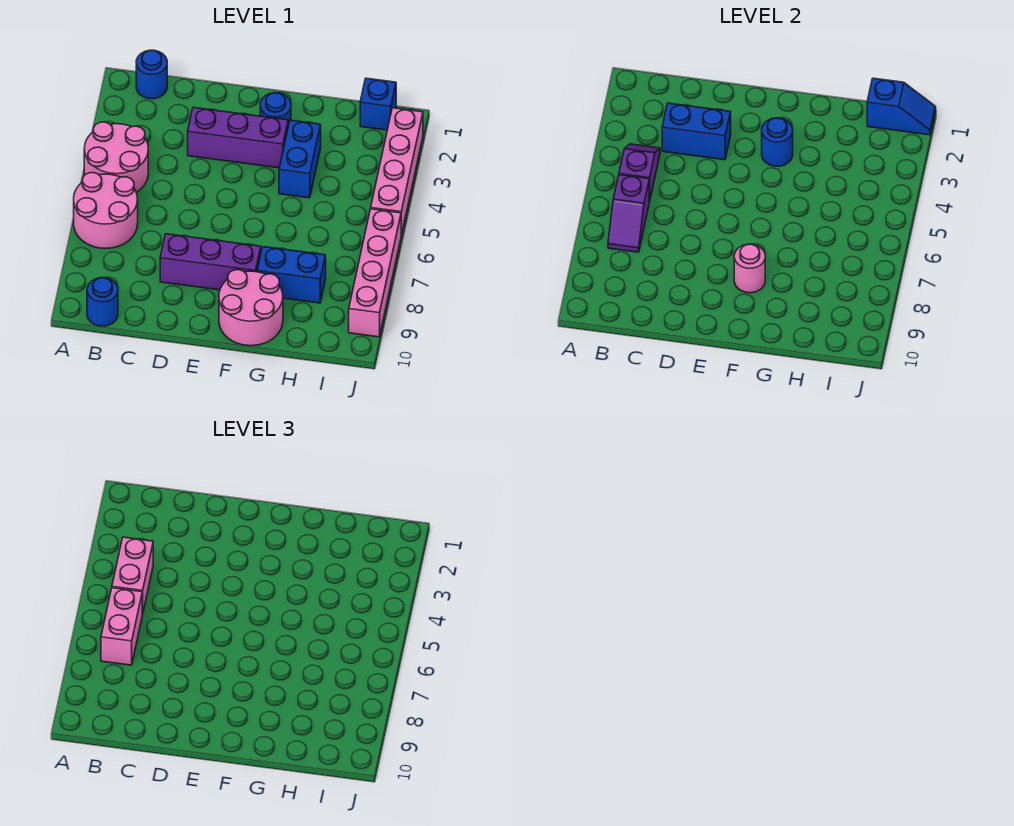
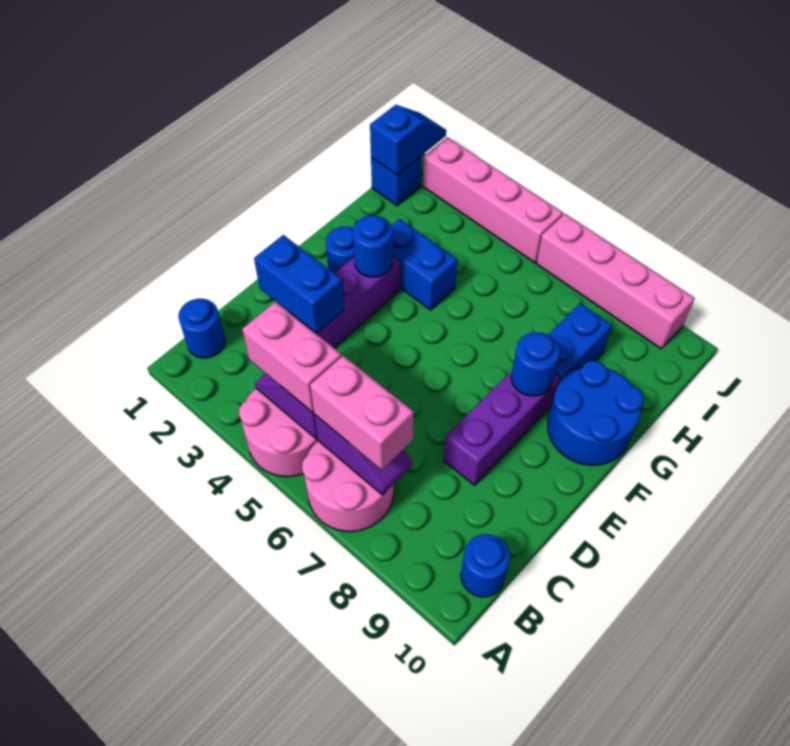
blue brick C3:D3 level 2 -> blue brick D2:D3 level 2
pink round brick F8 level 2 -> blue round brick F8 level 2
pink round brick F9:G10 level 1 -> blue round brick F9:G10 level 1

